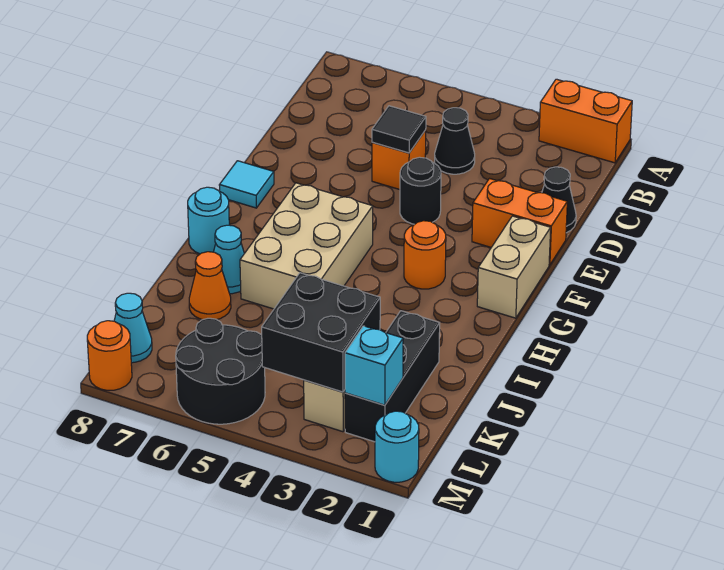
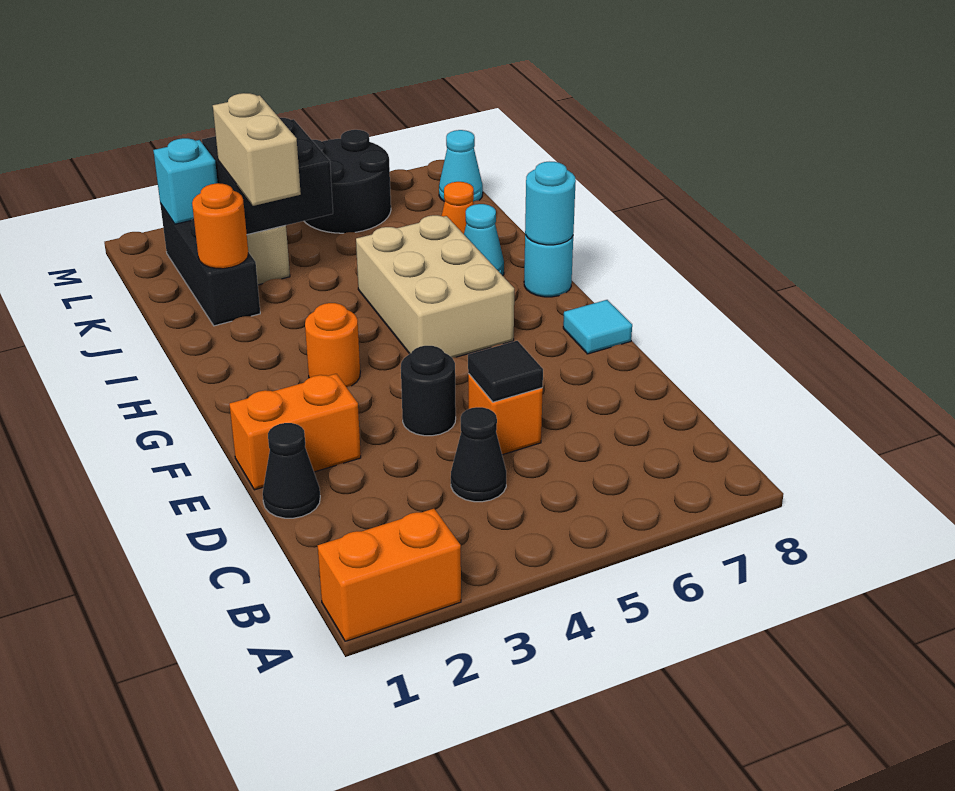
tan brick F1:G1 level 1 -> tan brick J3:K3 level 3
cyan round brick M1 level 1 -> cyan round brick H8 level 2
orange round brick M8 level 1 -> orange round brick J2 level 2

